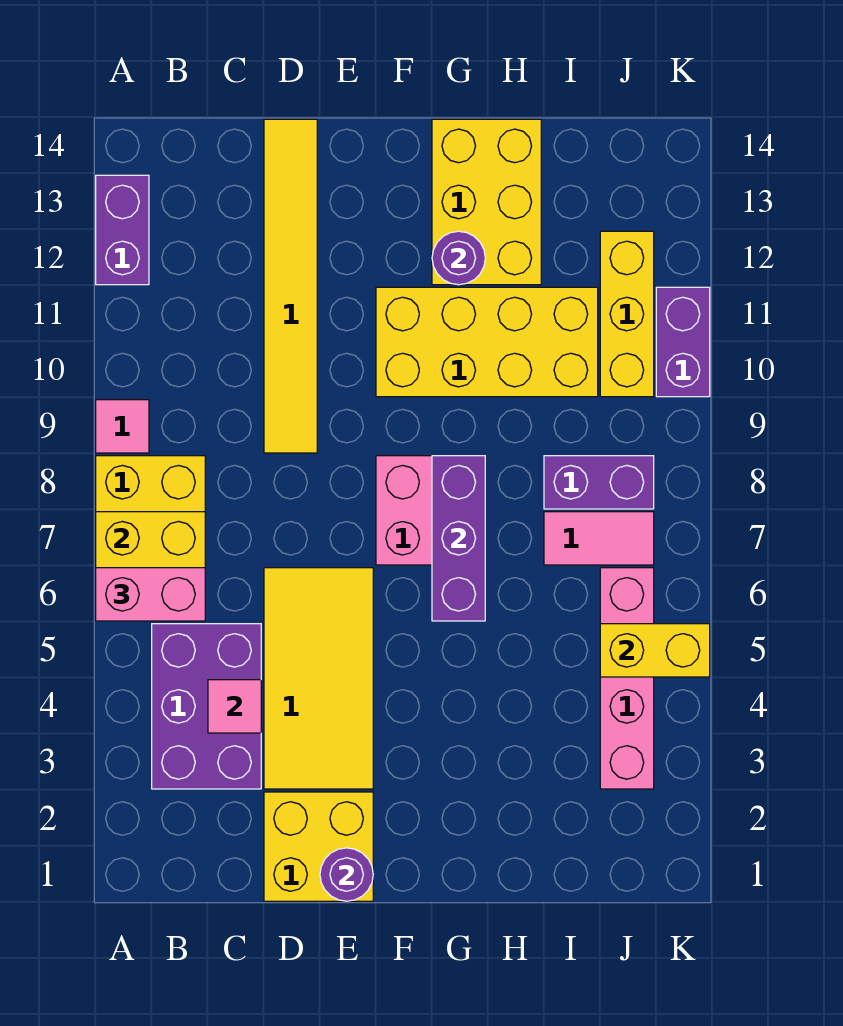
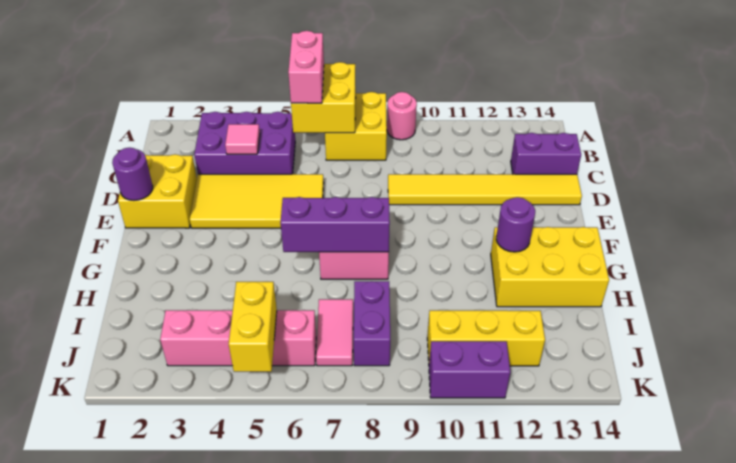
pink tile A9 level 1 -> pink round brick A9 level 1
purple brick A12:A13 level 1 -> purple brick C13:C14 level 1
yellow brick F10:I11 level 1 -> none

